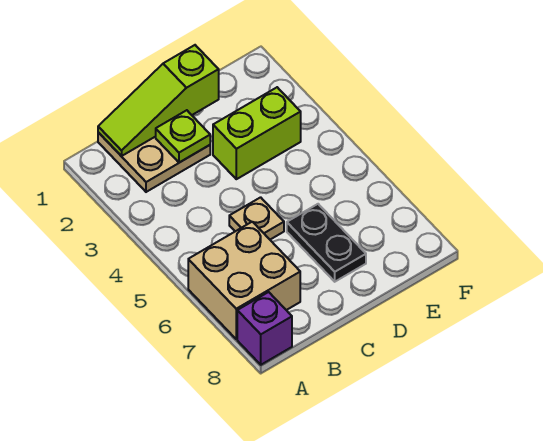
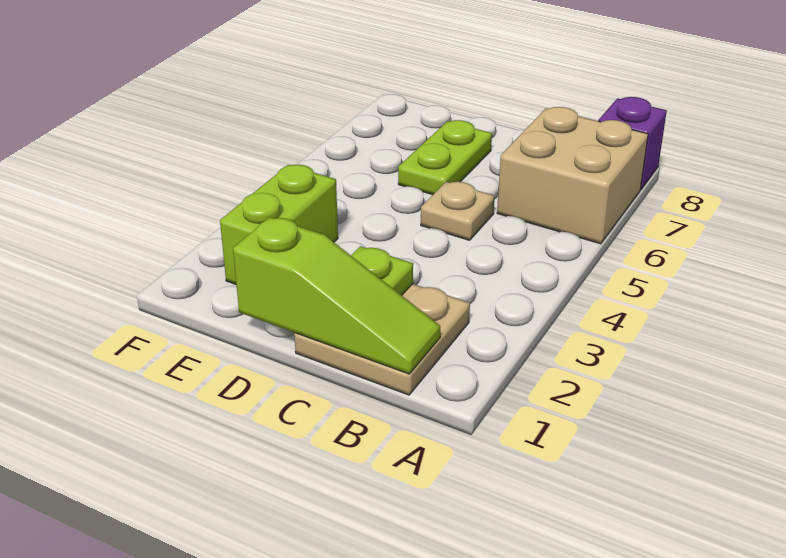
lime brick D3:E3 level 1 -> lime brick E2:E3 level 1
black plate D6:D7 level 1 -> lime plate D6:D7 level 1

